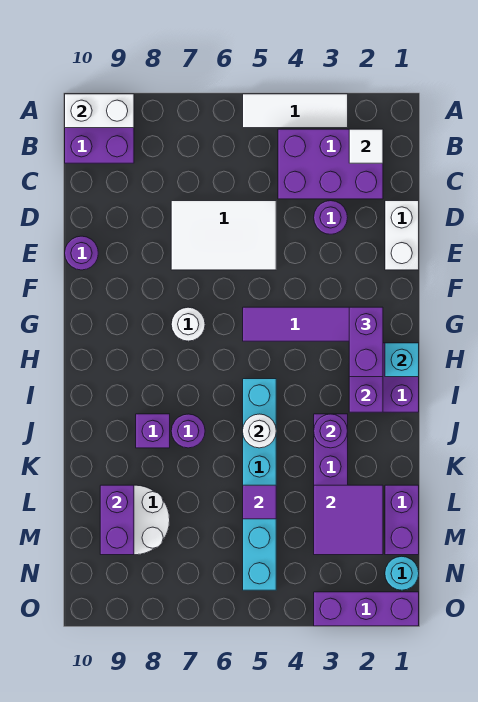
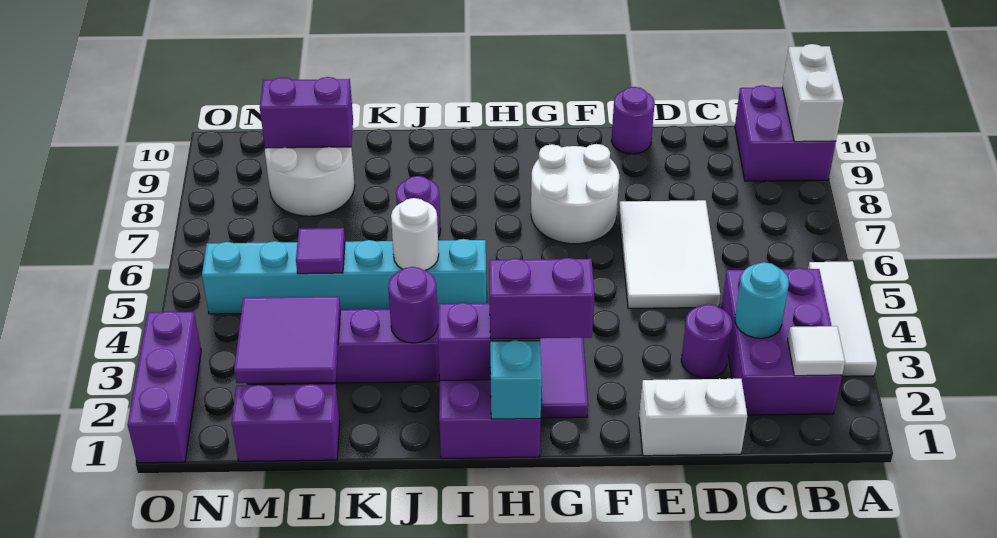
white round brick G7 level 1 -> white round brick F7:G8 level 1
purple brick J8 level 1 -> none
cyan round brick N1 level 1 -> cyan round brick C3 level 2

